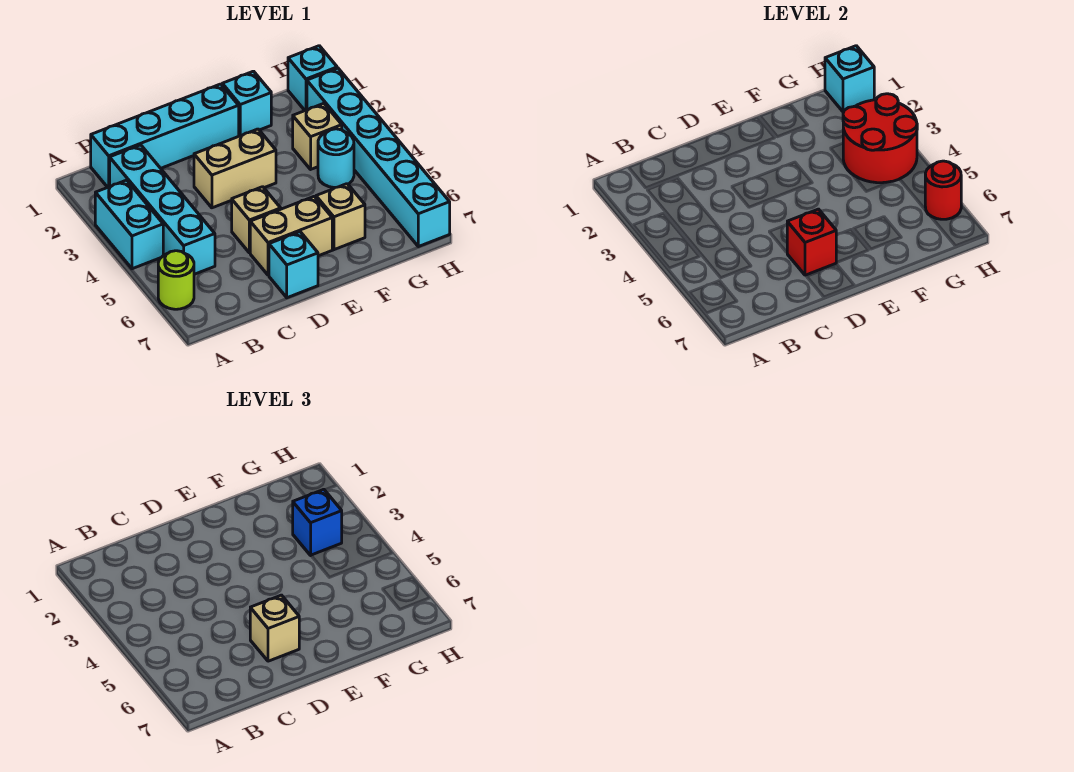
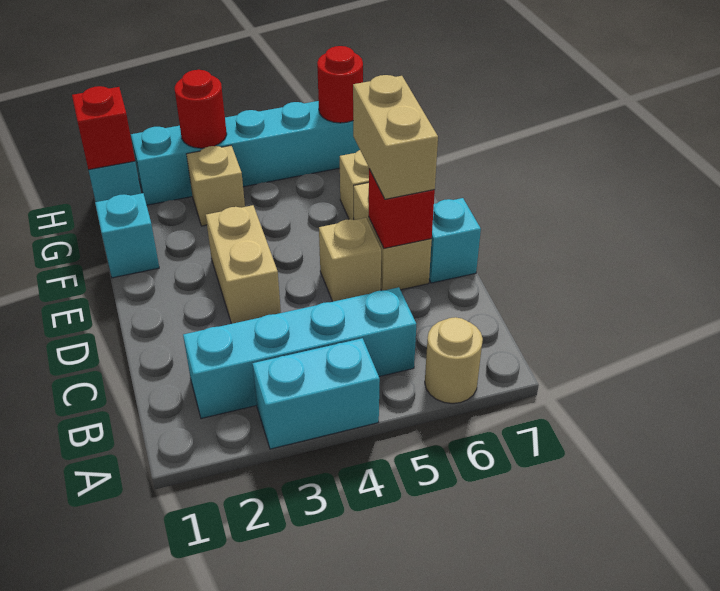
lime round brick A6 level 1 -> tan round brick A6 level 1
cyan brick B1:E1 level 1 -> none
tan brick D6 level 3 -> tan brick D6:E6 level 3
red round brick G3:H4 level 2 -> red round brick H3 level 2
blue brick G3 level 3 -> none
cyan round brick G4 level 1 -> none
cyan brick H1 level 2 -> red brick H1 level 2

